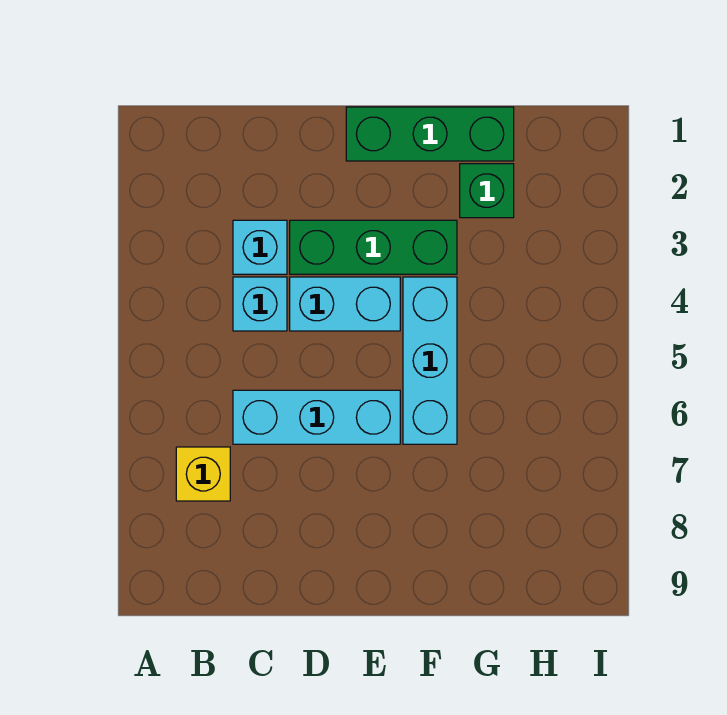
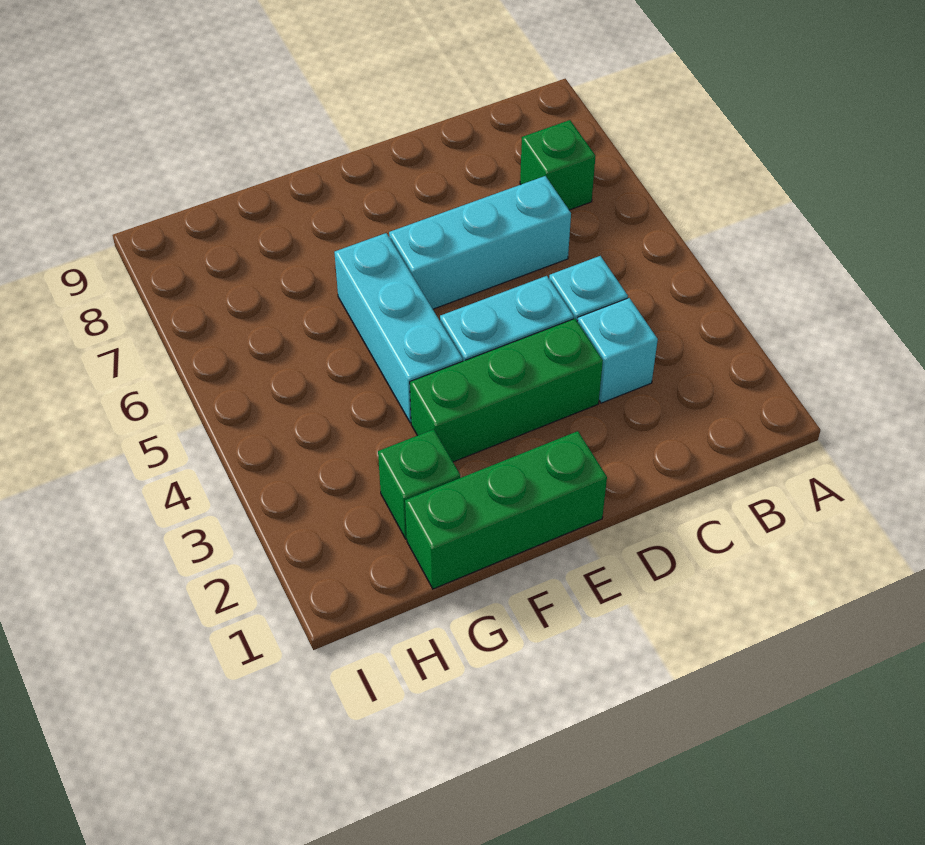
yellow brick B7 level 1 -> green brick B7 level 1

